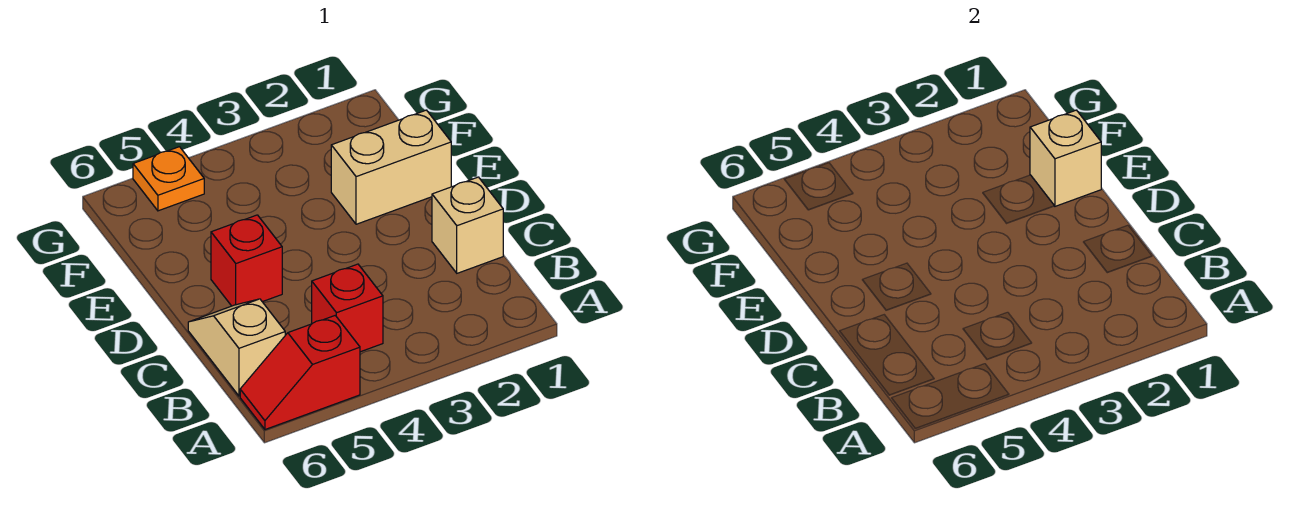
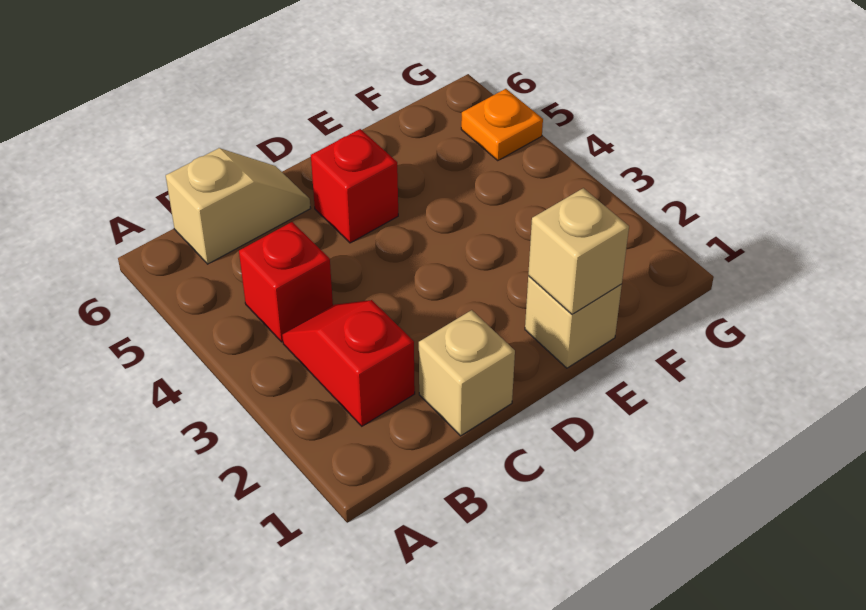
red slope A5:A6 level 1 top 5 -> red slope B2:B3 level 1 top 2
tan brick E1:E2 level 1 -> tan brick E1 level 1

